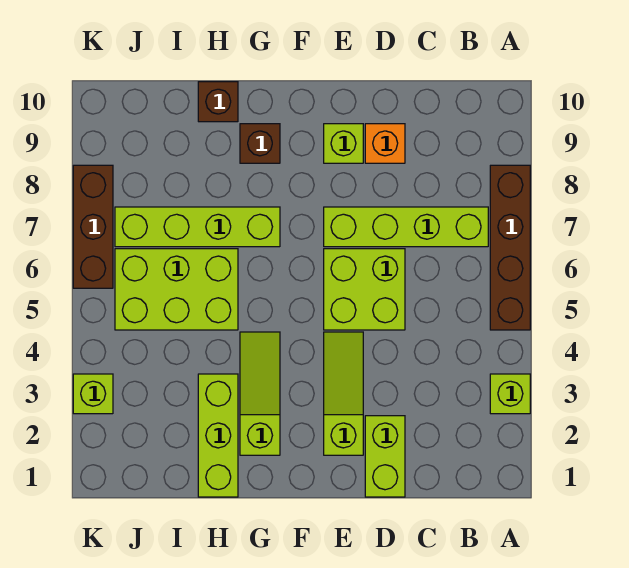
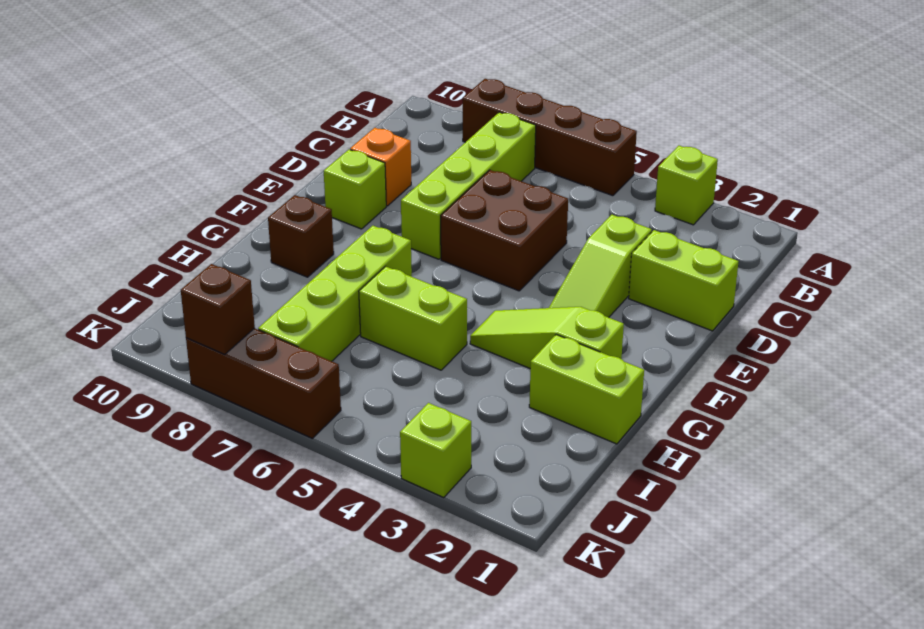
lime brick D5:E6 level 1 -> brown brick D5:E6 level 1
lime slope E2:E4 level 1 top 2 -> lime slope D3:F3 level 1 top D
lime brick H1:H3 level 1 -> lime brick H1:H2 level 1
lime brick H5:J6 level 1 -> lime brick H5:H6 level 1
brown brick H10 level 1 -> brown brick K8 level 2

